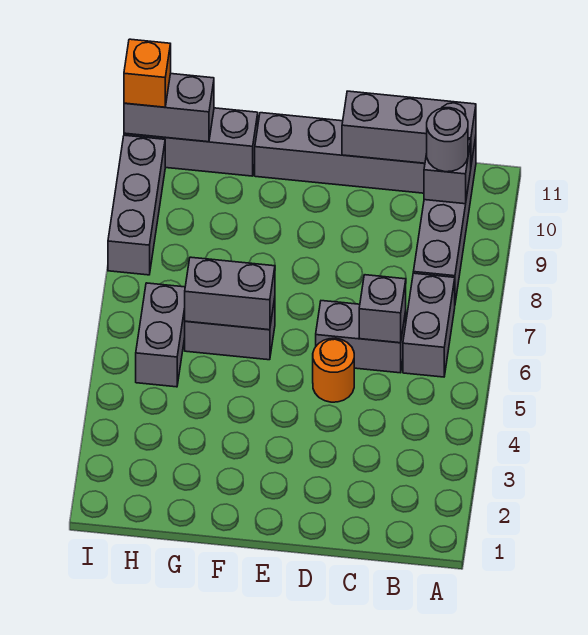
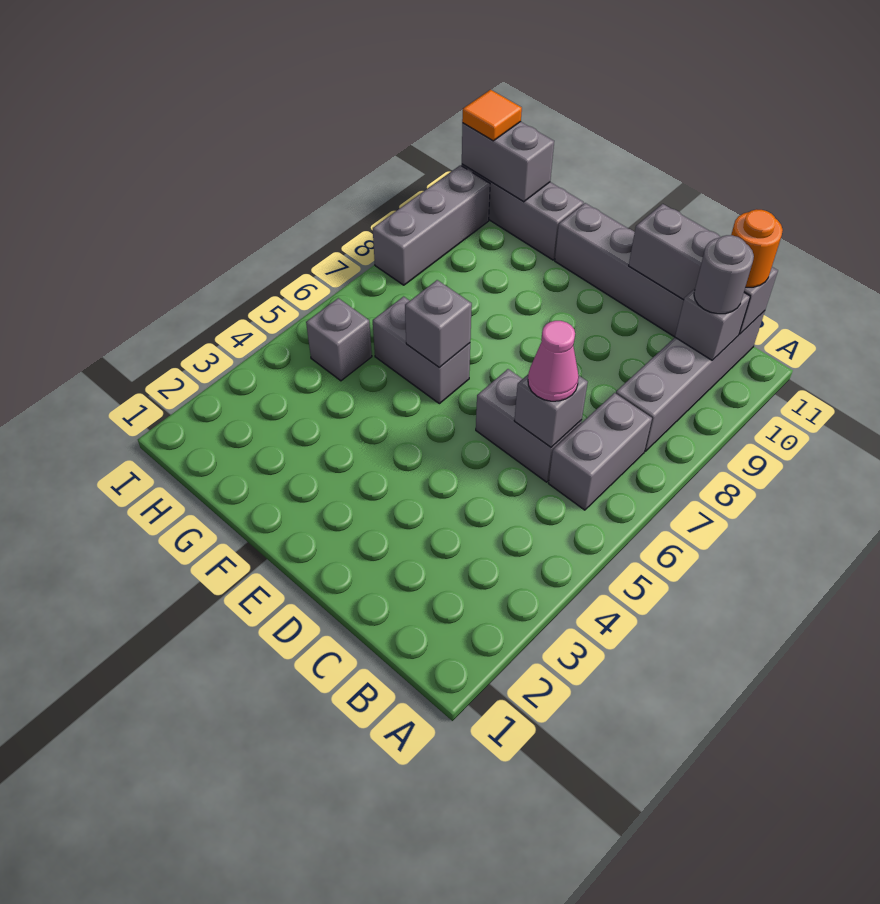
none -> pink cone C6 level 3
orange round brick D5 level 1 -> orange round brick B11 level 3
grey brick F6:G6 level 2 -> grey brick F6 level 2
grey brick H5:H6 level 1 -> grey brick H5 level 1
orange brick I11 level 3 -> orange tile I11 level 3

